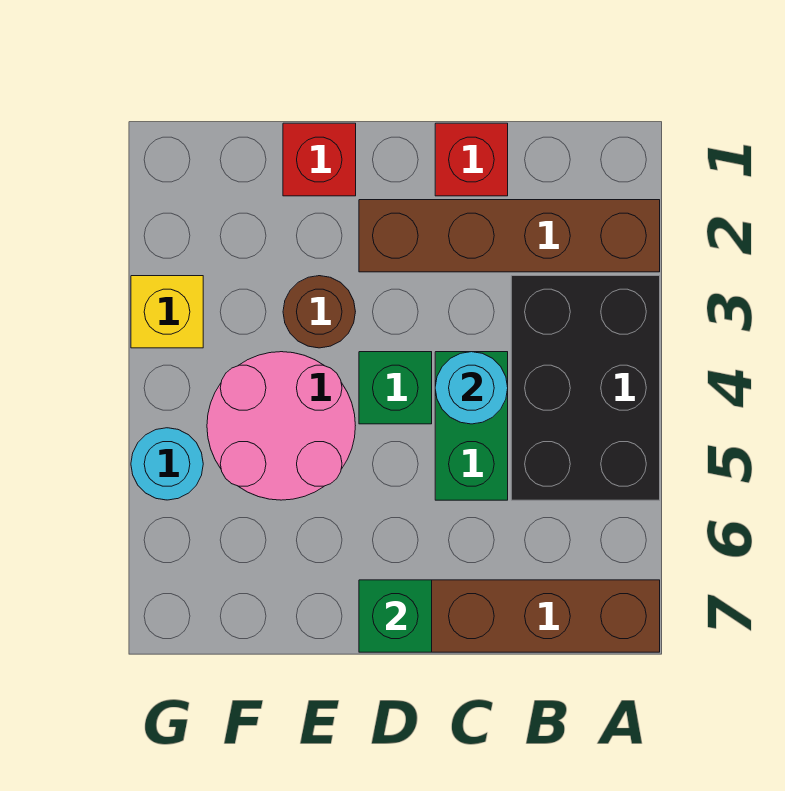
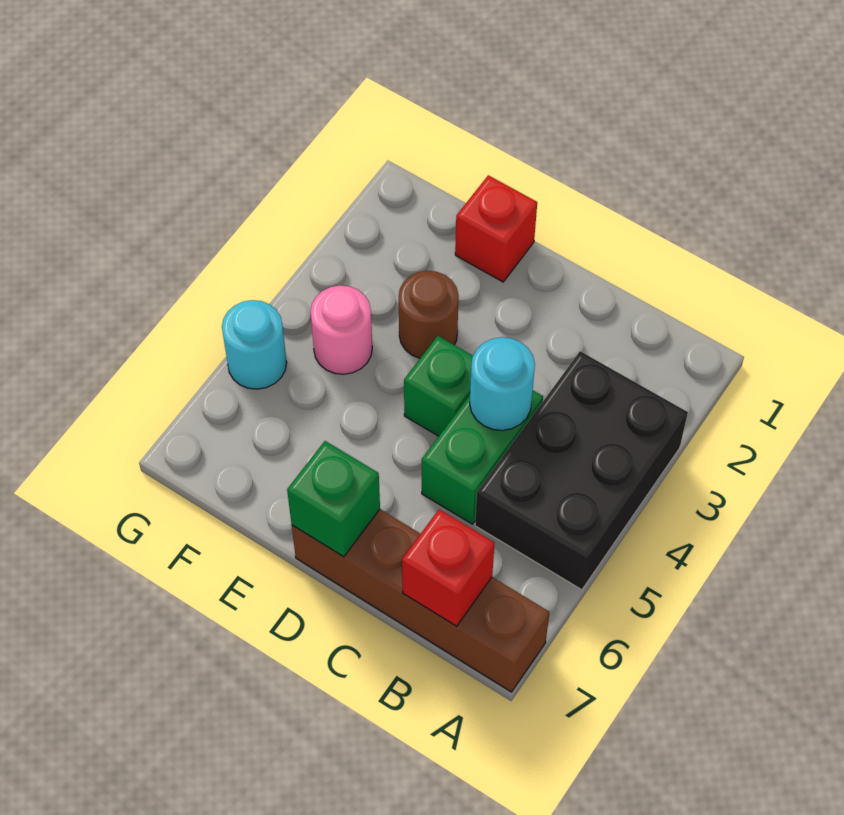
brown brick A2:D2 level 1 -> none
red brick C1 level 1 -> red brick B7 level 2
pink round brick E4:F5 level 1 -> pink round brick F4 level 1
yellow brick G3 level 1 -> none

